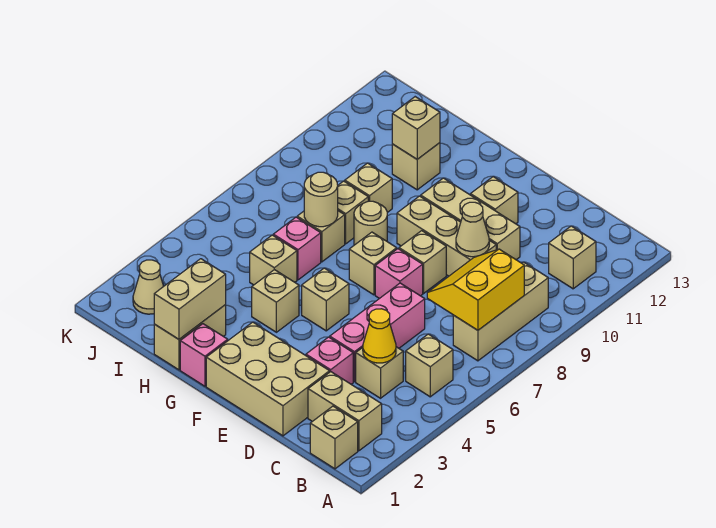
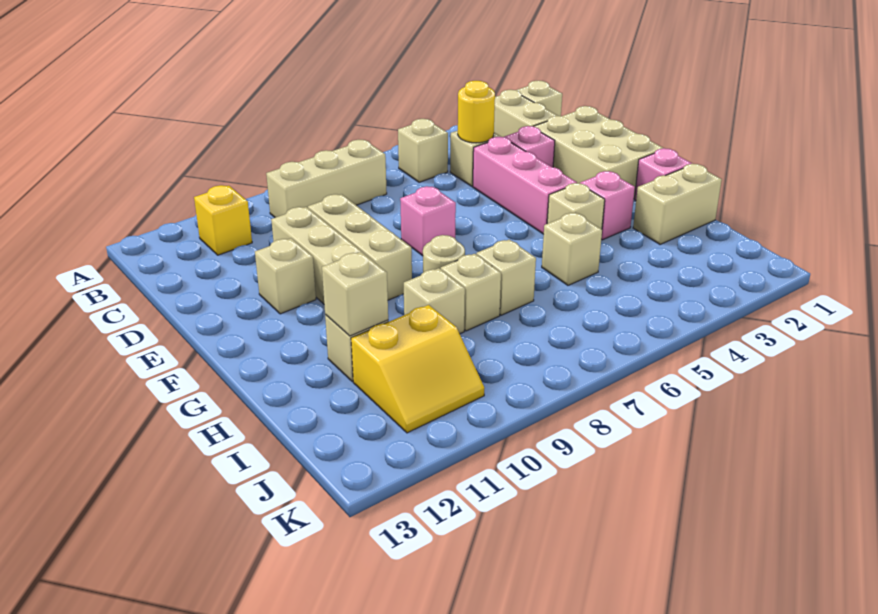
yellow slope B7:C8 level 2 top B -> yellow slope I10:J11 level 1 top I
tan brick B11 level 1 -> yellow brick B11 level 1
yellow cone C4 level 2 -> yellow round brick C4 level 2
pink brick D4:D6 level 1 -> pink brick D4:F4 level 1
tan cone D9 level 2 -> none
tan brick E8 level 1 -> none
tan brick F5 level 1 -> none
tan brick F7 level 1 -> none
tan brick H1:H2 level 2 -> none
pink brick H6 level 1 -> pink brick G3 level 1
tan round brick H7 level 2 -> none
tan cone J2 level 1 -> none

